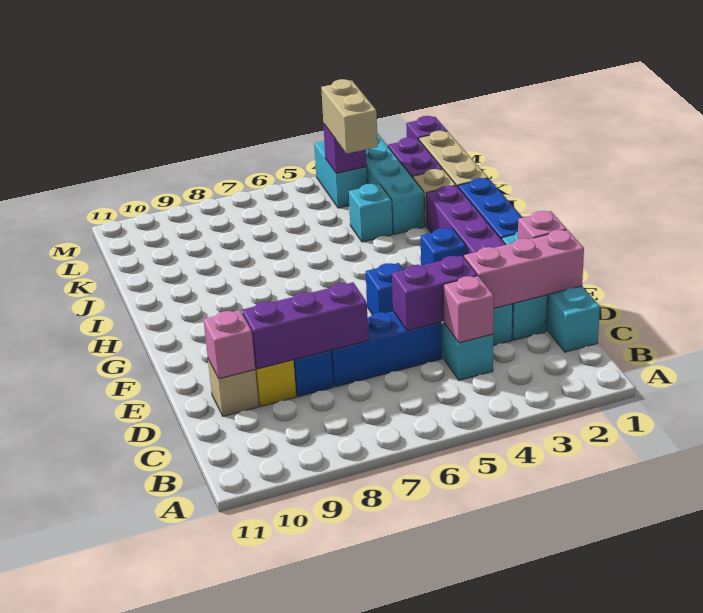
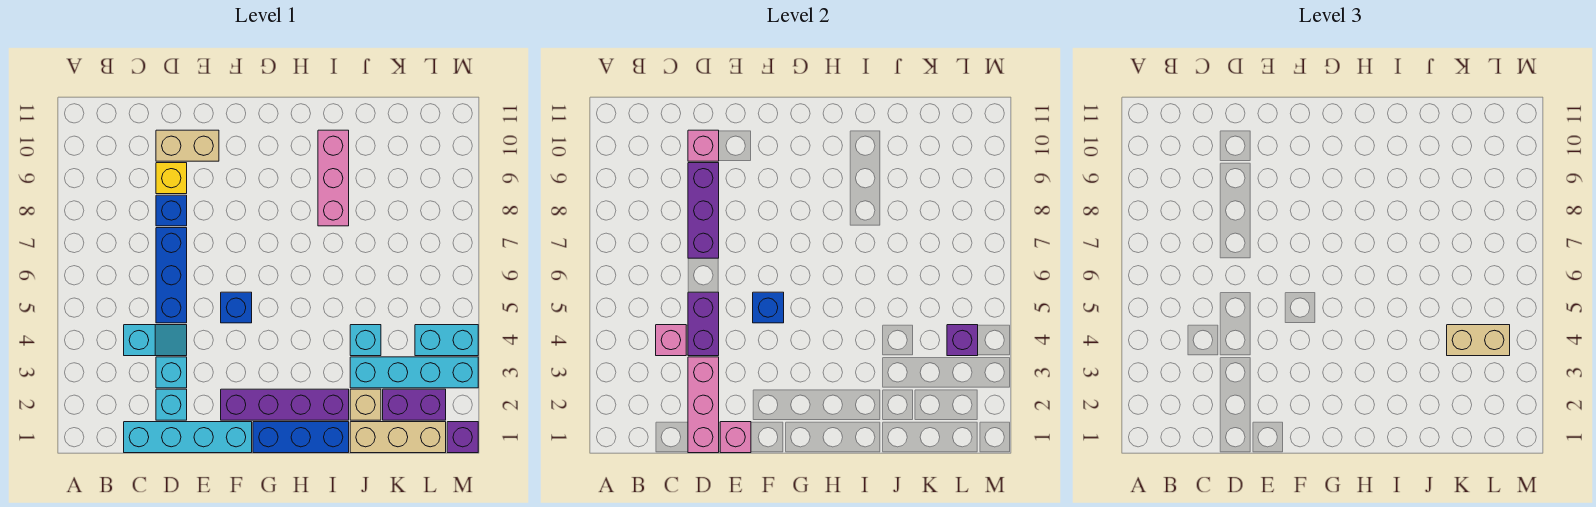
tan brick D10 level 1 -> tan brick D10:E10 level 1
blue brick G3 level 1 -> blue brick F5 level 2
none -> pink brick I8:I10 level 1

